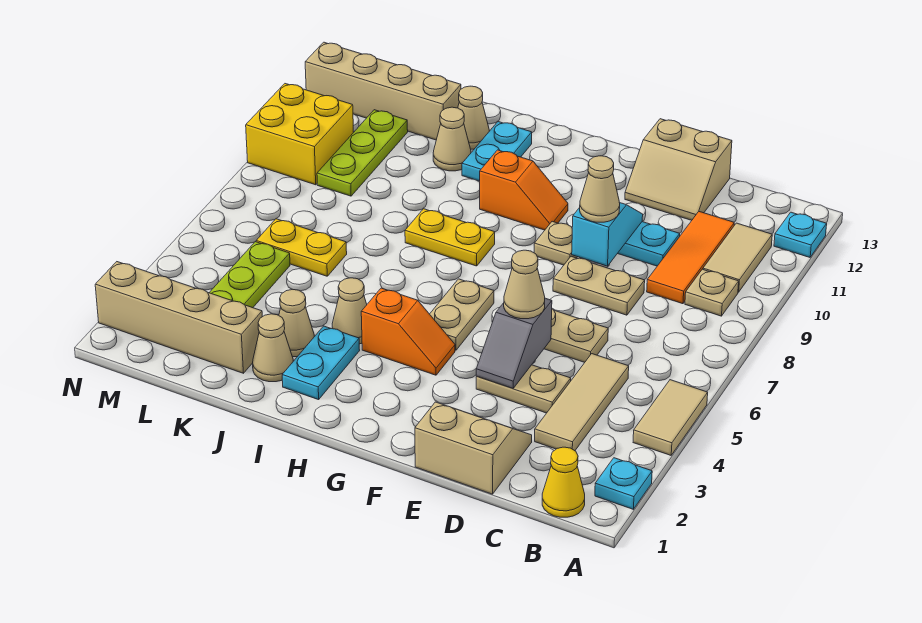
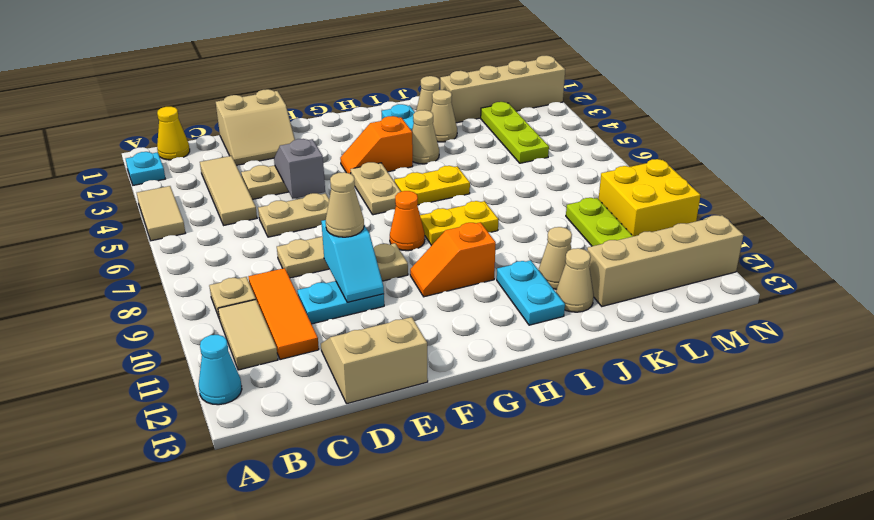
cyan plate A12 level 1 -> cyan cone A12 level 1
tan cone E5 level 3 -> none
none -> orange cone G8 level 1
yellow plate K6:L6 level 1 -> yellow plate H6:I6 level 1

